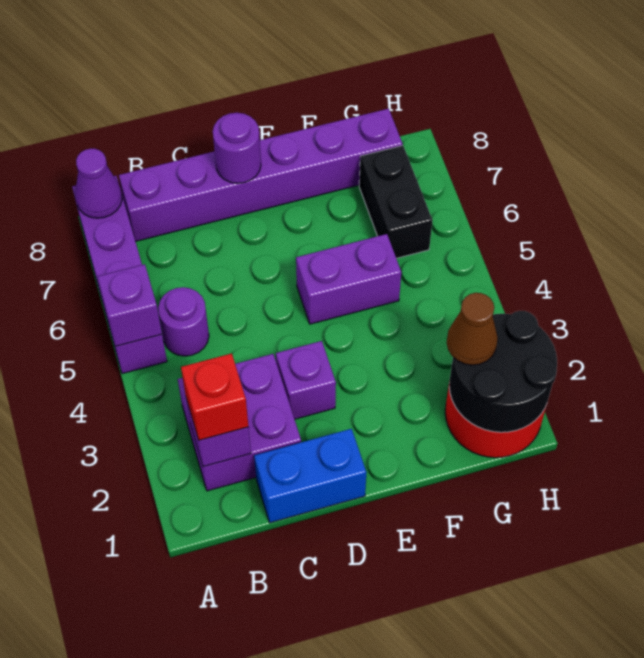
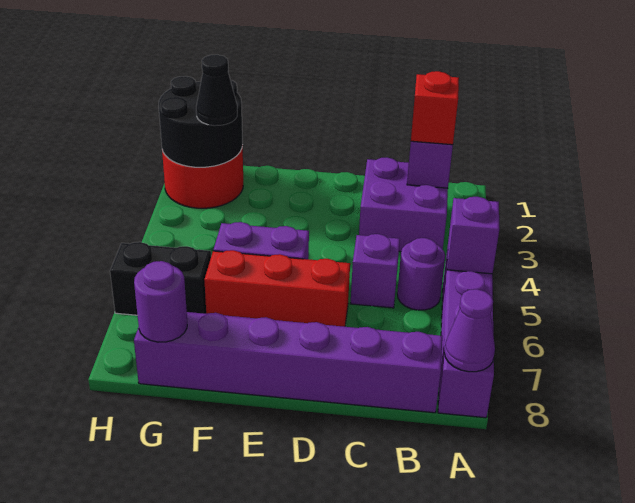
blue brick C1:D1 level 1 -> none
purple brick D3 level 1 -> purple brick C5 level 1
none -> red brick D6:F6 level 1
purple round brick D8 level 2 -> purple round brick G8 level 2
brown cone G2 level 3 -> black cone G2 level 3
black brick G6:G7 level 1 -> black brick G6:H6 level 1

